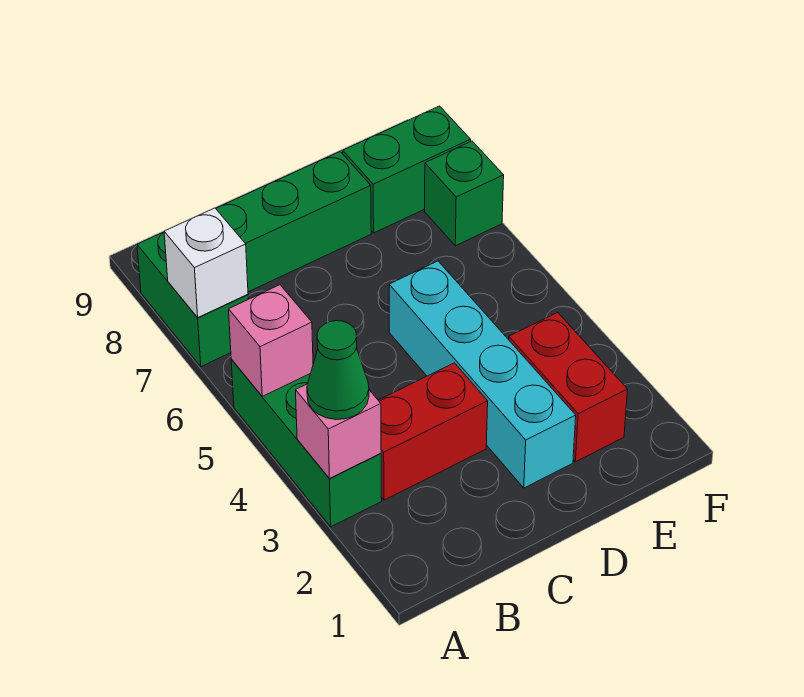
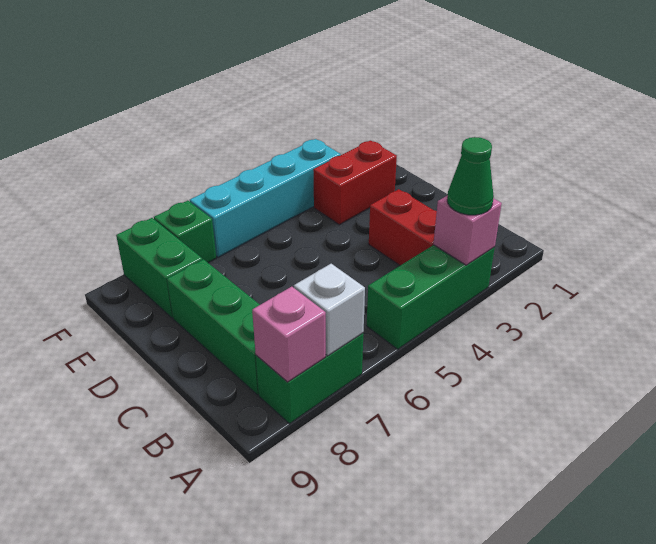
pink brick A5 level 2 -> pink brick A8 level 2
cyan brick D2:D5 level 1 -> cyan brick F3:F6 level 1

